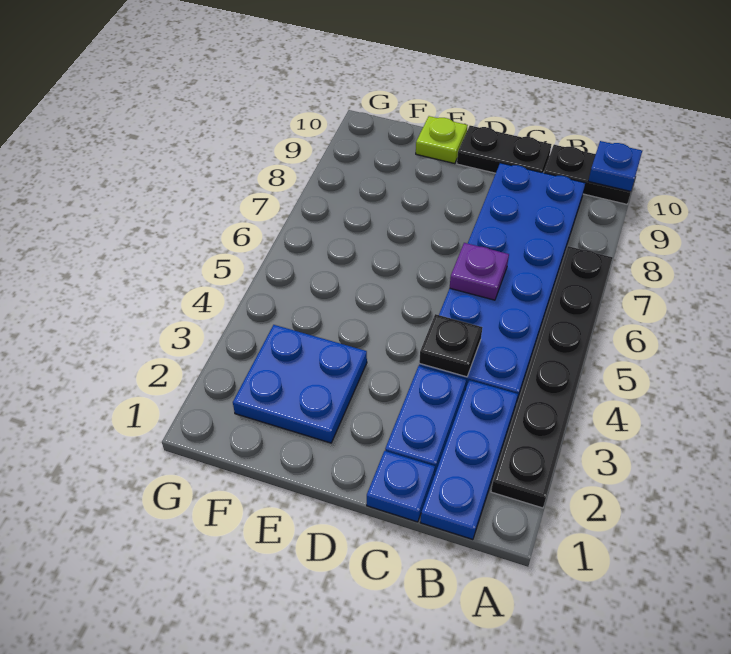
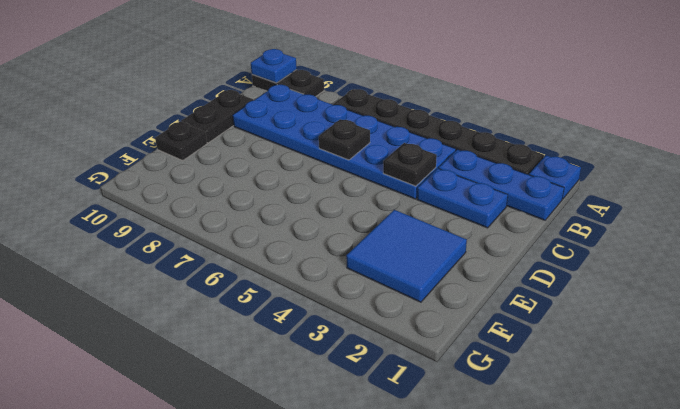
black plate A10:B10 level 1 -> black plate A9:A10 level 1
blue plate C1 level 1 -> blue plate A1 level 1
purple plate C6 level 2 -> black plate C6 level 2
blue plate E2:F3 level 1 -> blue tile E2:F3 level 1
lime plate E10 level 1 -> black plate E10 level 1

